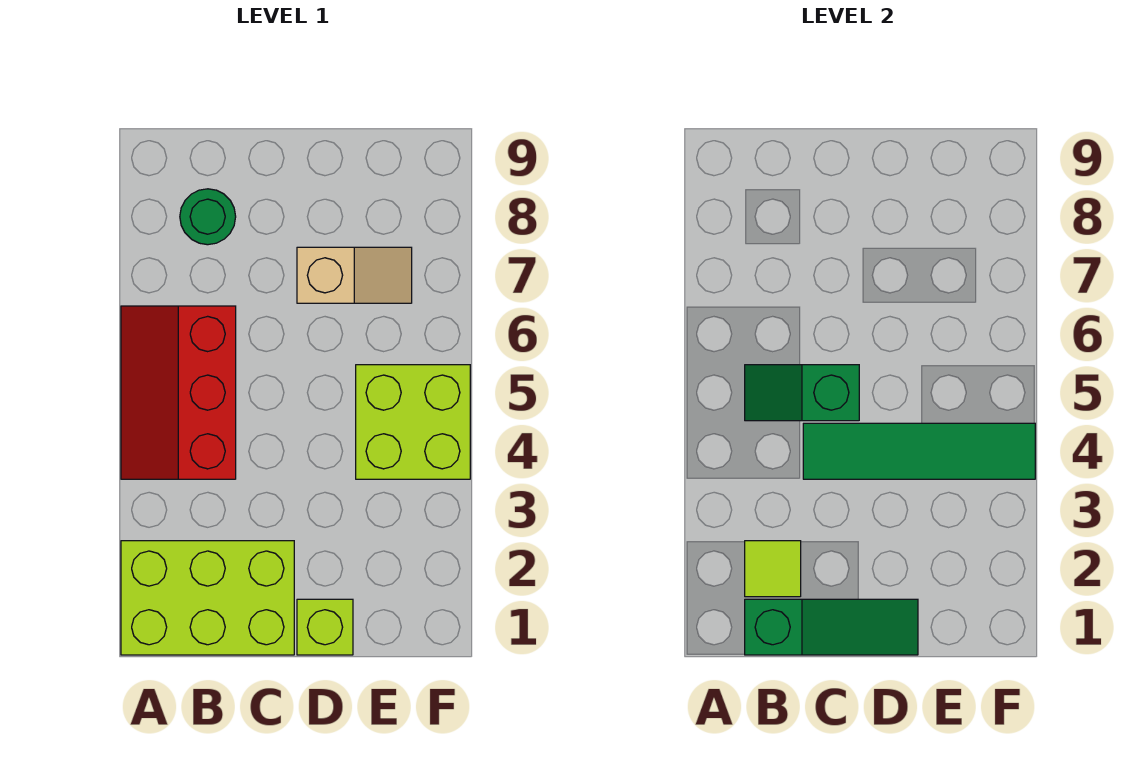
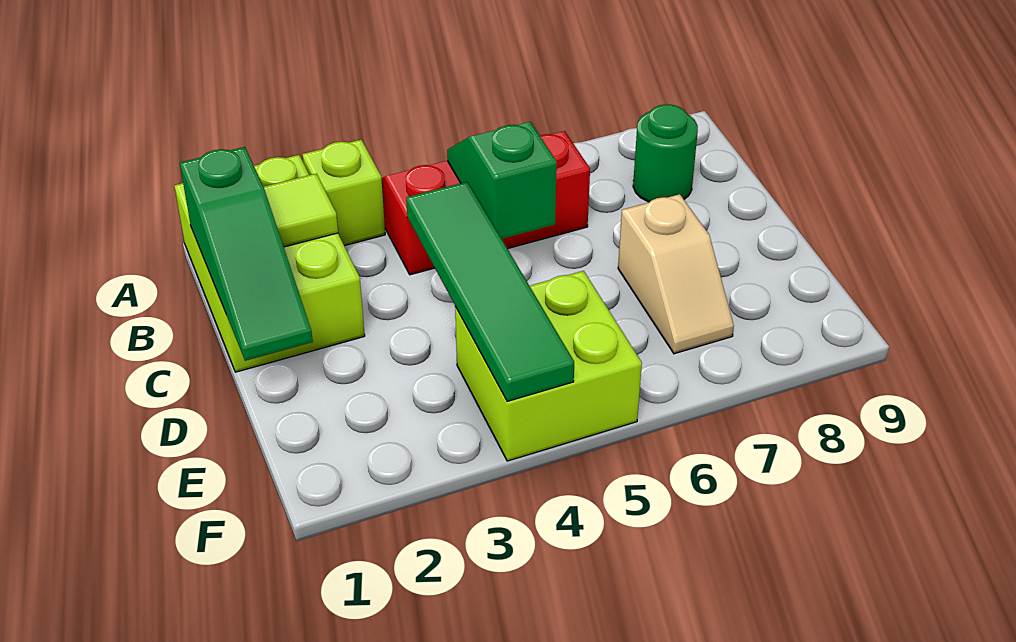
lime brick D1 level 1 -> lime brick A3 level 1

